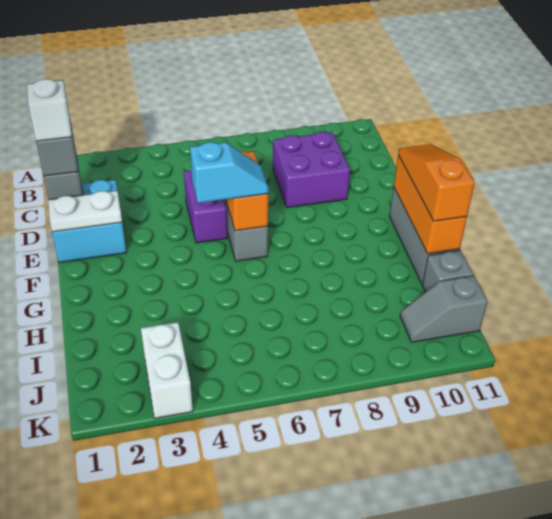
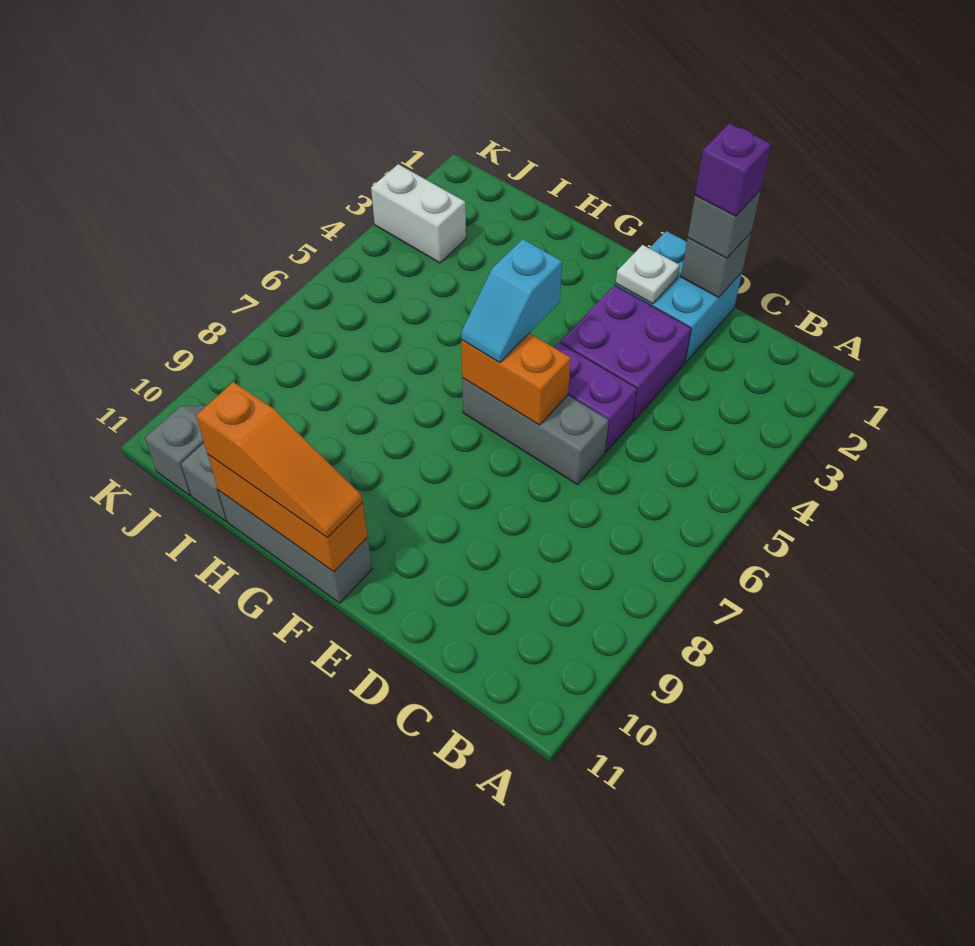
purple brick C8:D9 level 1 -> purple brick D3:E4 level 1
white brick D1 level 4 -> purple brick D1 level 4
white plate E1:E2 level 2 -> white plate E2 level 2

